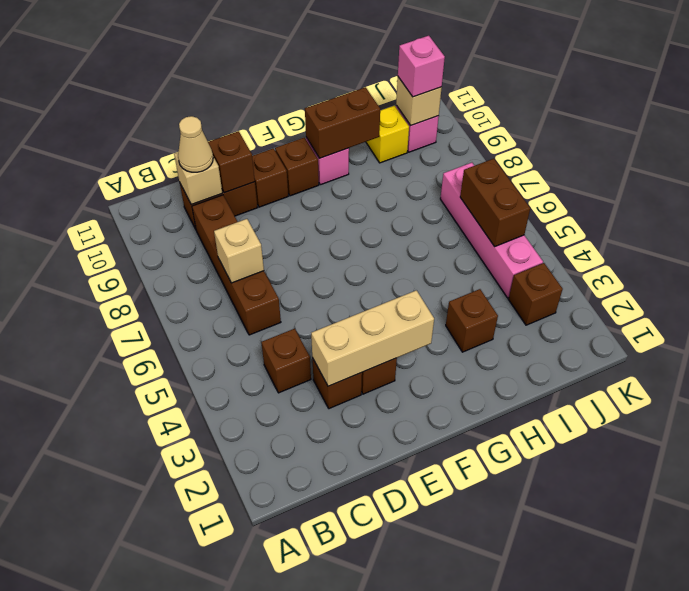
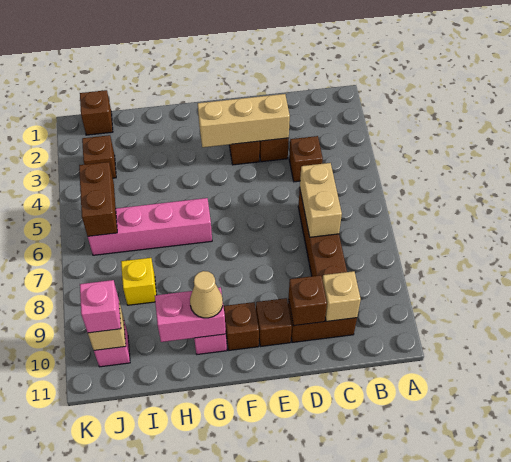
tan brick C7 level 2 -> tan brick C6:C7 level 2
tan cone C10 level 3 -> tan cone G10 level 3
brown brick G10:H10 level 2 -> pink brick G10:H10 level 2
brown brick H3 level 1 -> brown brick J1 level 1
yellow brick I10 level 1 -> yellow brick I8 level 1
pink brick J4:J7 level 1 -> pink brick G6:J6 level 1

